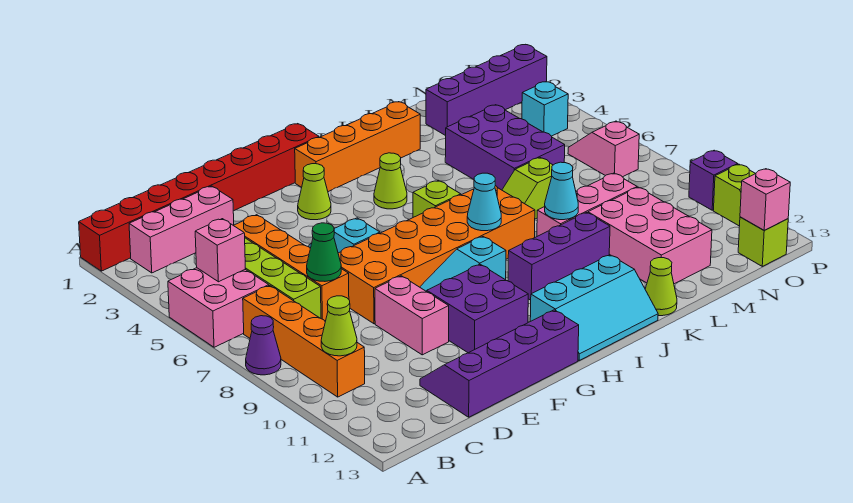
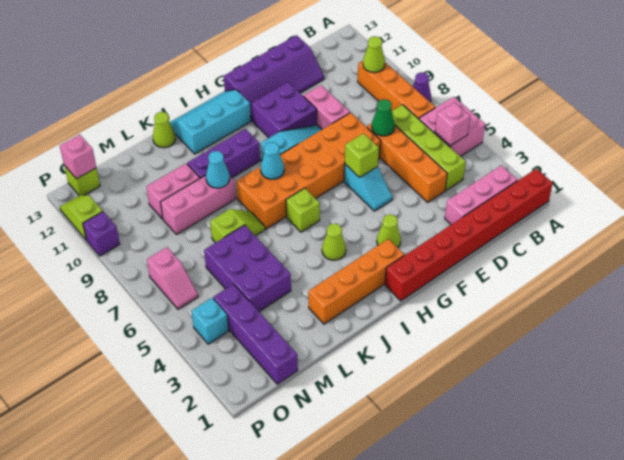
none -> lime brick F6 level 2
pink brick L10:M12 level 1 -> pink brick L10:M10 level 1
purple brick M2:P2 level 1 -> purple brick N1:N4 level 1

